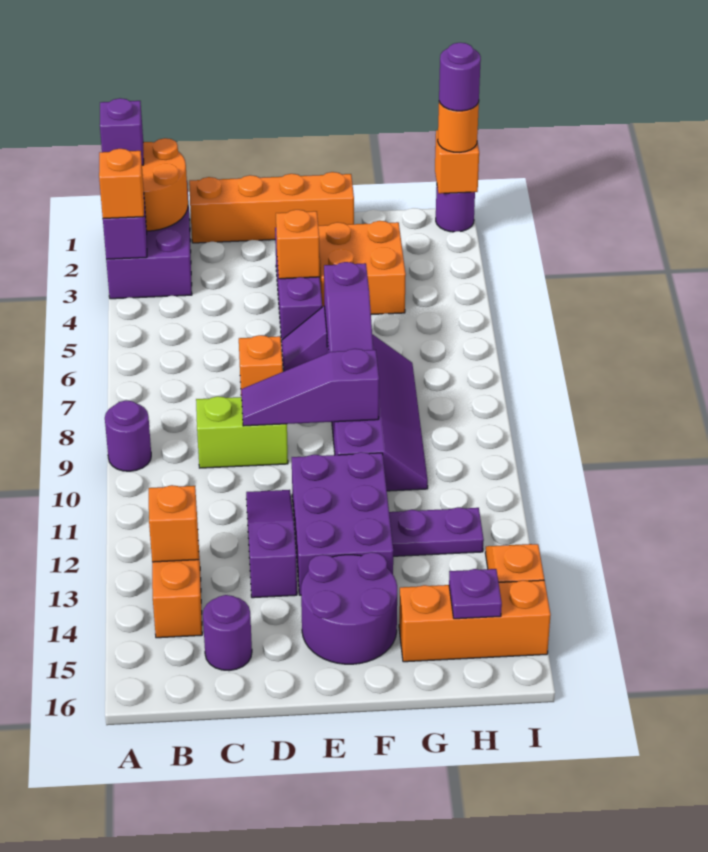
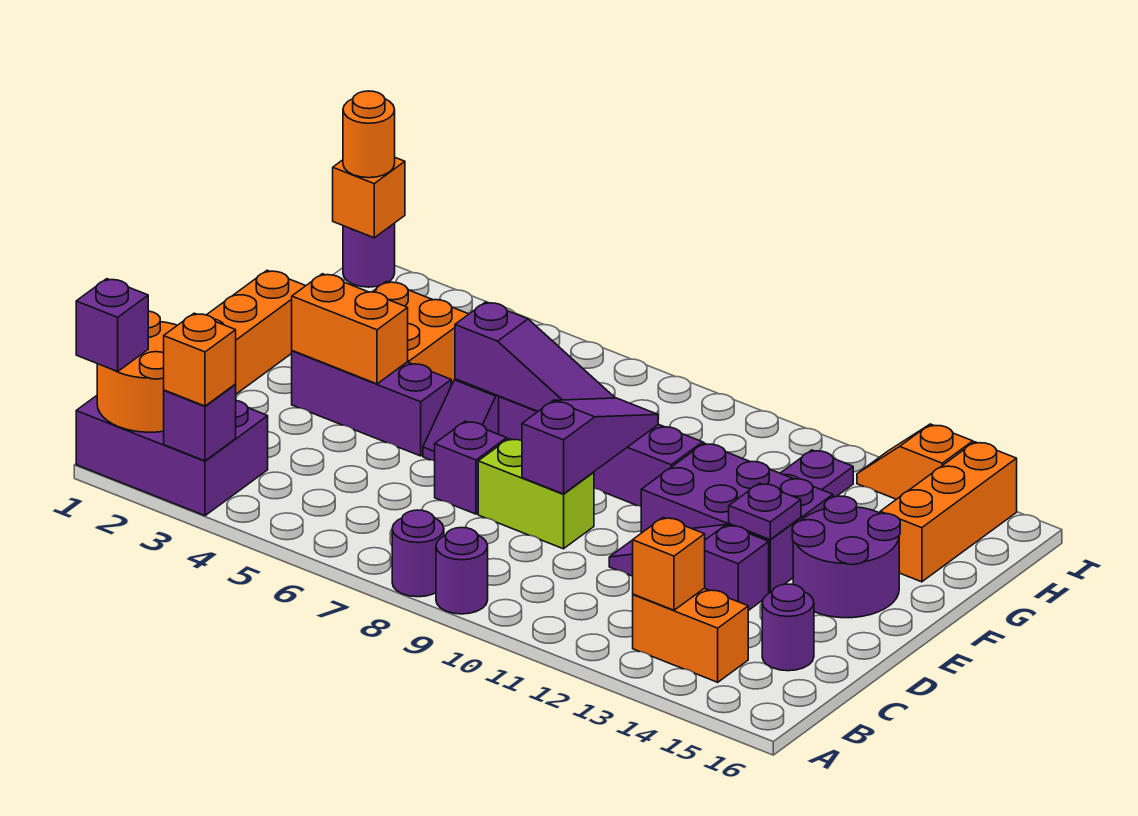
lime brick C9:D9 level 1 -> lime brick D8:D9 level 1
orange brick D7 level 1 -> purple brick D7 level 1
purple slope D9:F9 level 2 top F -> purple slope D9:F9 level 2 top D
orange brick E4 level 2 -> orange brick E3:E4 level 2
purple plate H15 level 2 -> purple plate E13 level 2
purple round brick I1 level 4 -> purple round brick A8 level 1

